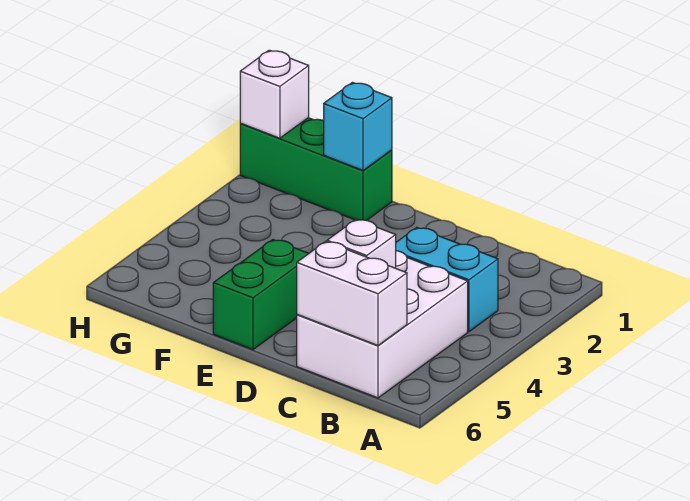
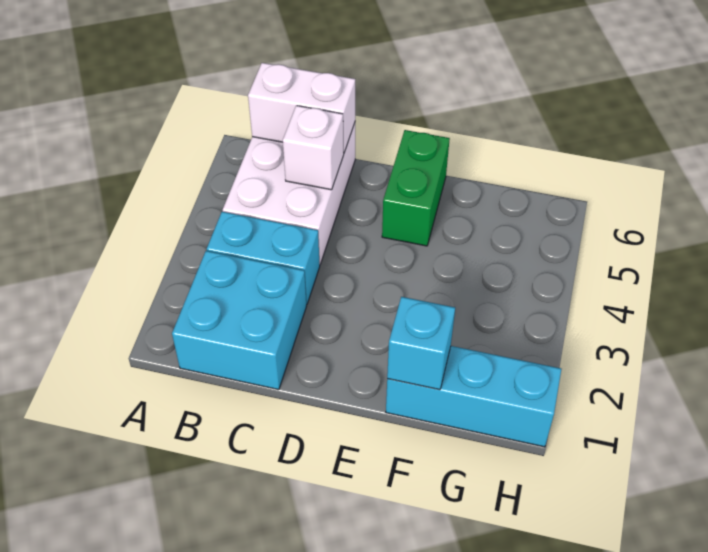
none -> cyan brick B1:C2 level 1
green brick F1:H1 level 1 -> cyan brick F1:H1 level 1
white brick H1 level 2 -> none

